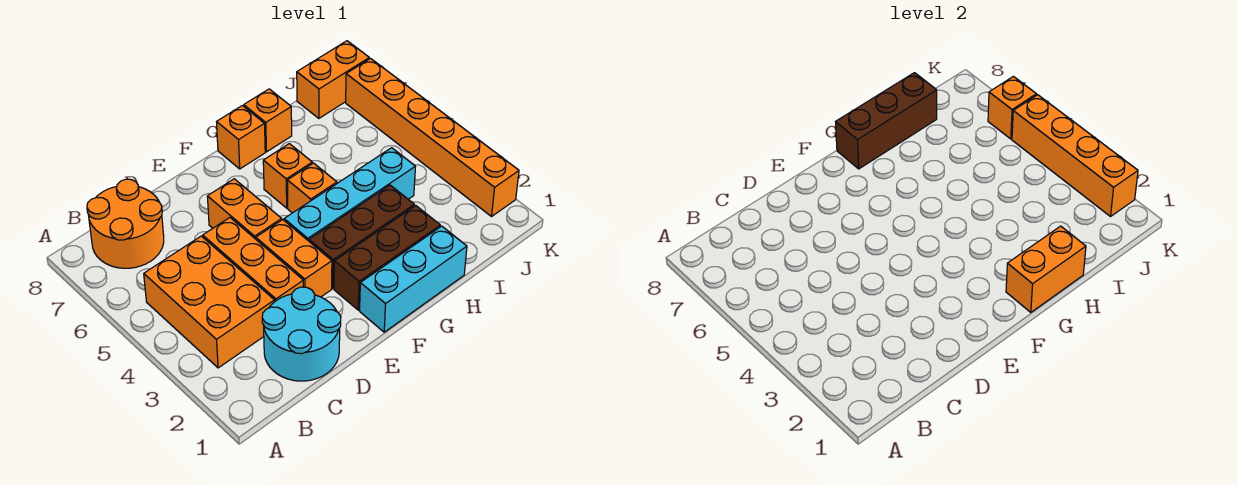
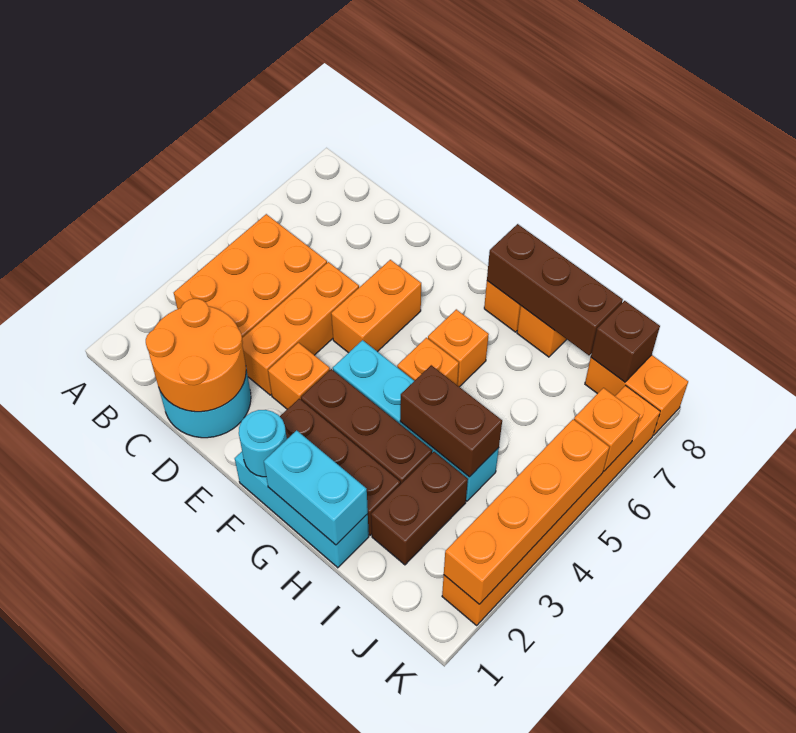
orange round brick B7:C8 level 1 -> orange round brick C1:D2 level 2
orange brick E3:E4 level 1 -> orange brick E3 level 1
none -> cyan round brick F1 level 2
orange brick G1:H1 level 2 -> cyan brick G1:H1 level 2
none -> brown brick H4:I4 level 2
none -> brown brick I2:I3 level 1
none -> brown brick J8 level 2

